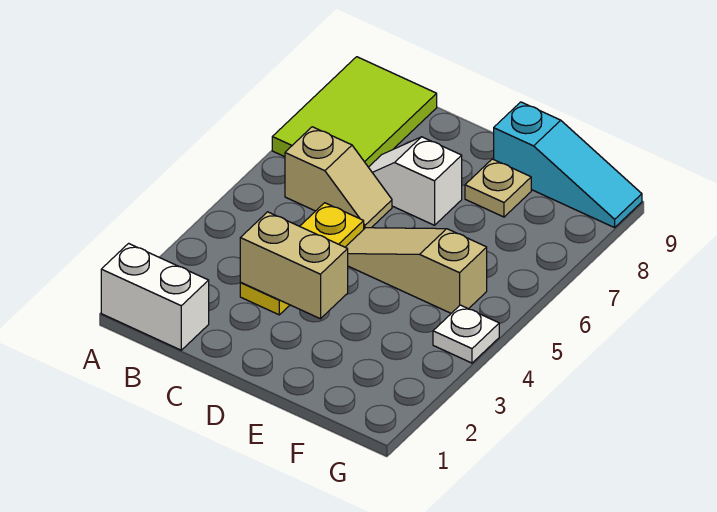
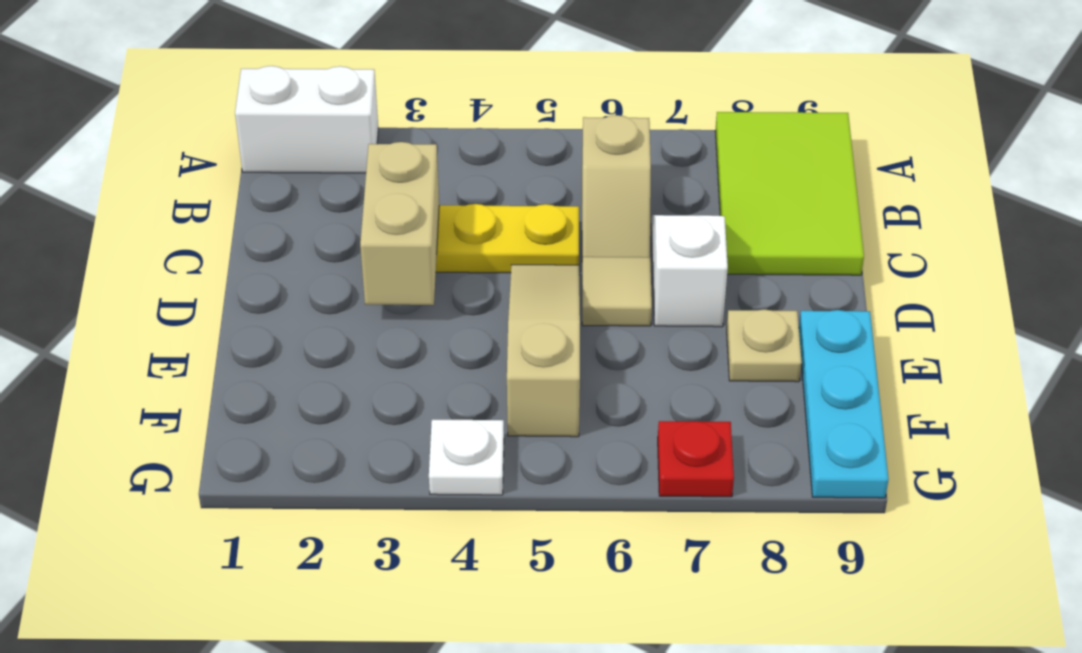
white brick A1:B1 level 1 -> white brick A1:A2 level 1
lime tile A7:B9 level 1 -> lime tile A8:C9 level 1
none -> tan tile D6 level 1
cyan slope E9:G9 level 1 top E -> cyan plate E9:G9 level 1
none -> red plate G7 level 1

